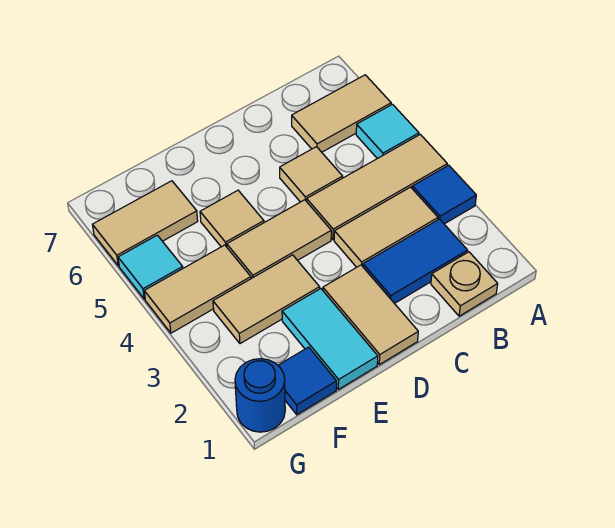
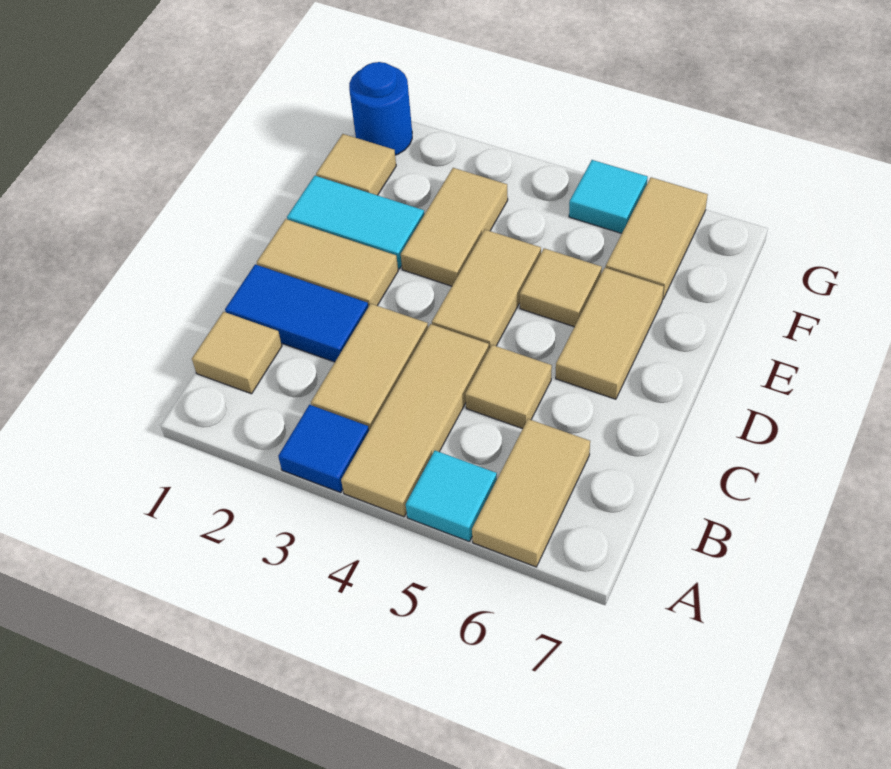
tan plate B1 level 1 -> tan tile B1 level 1
blue tile B2:C2 level 1 -> blue tile C1:C2 level 1
blue tile F1 level 1 -> tan tile F1 level 1
tan tile F4:G4 level 1 -> tan tile D6:E6 level 1

